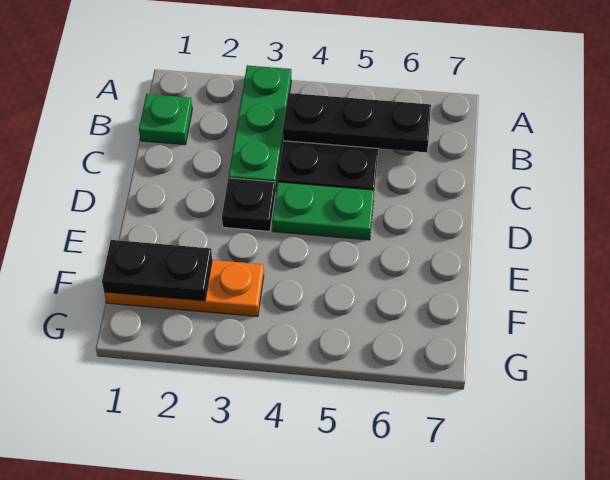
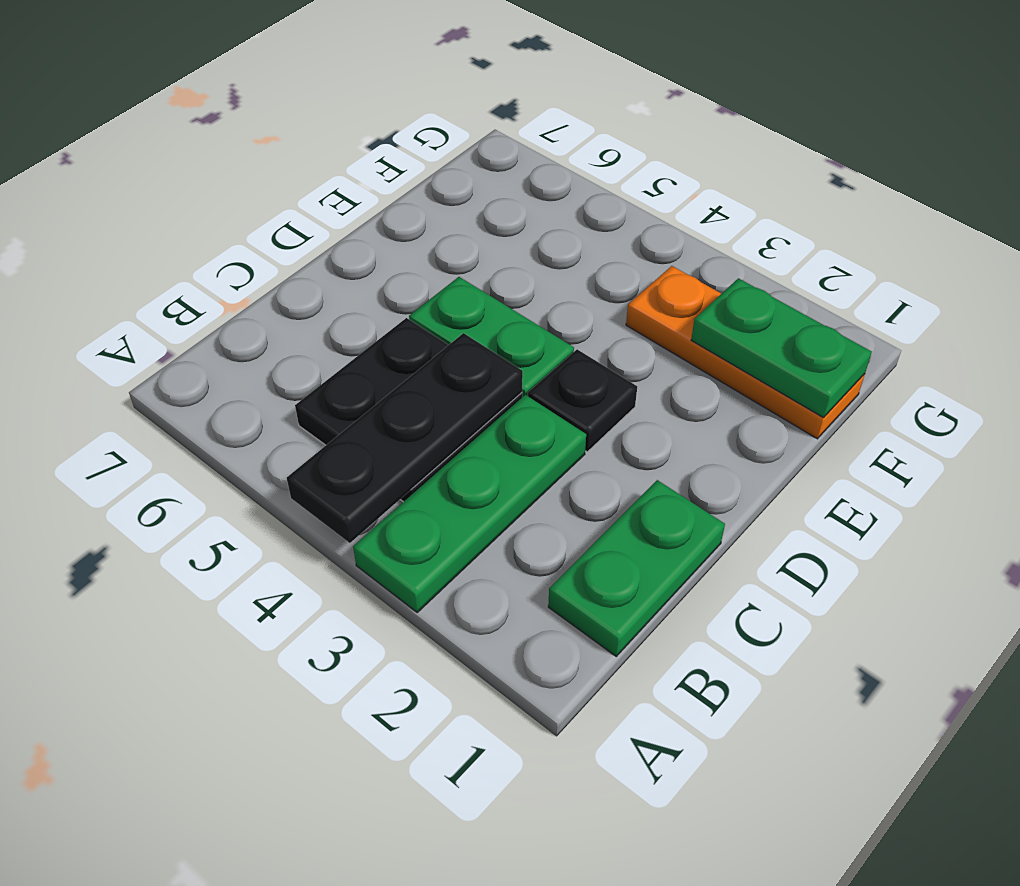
green plate B1 level 1 -> green plate B1:C1 level 1
black plate B4:B6 level 2 -> black plate A4:C4 level 2
black plate F1:F2 level 2 -> green plate F1:F2 level 2

